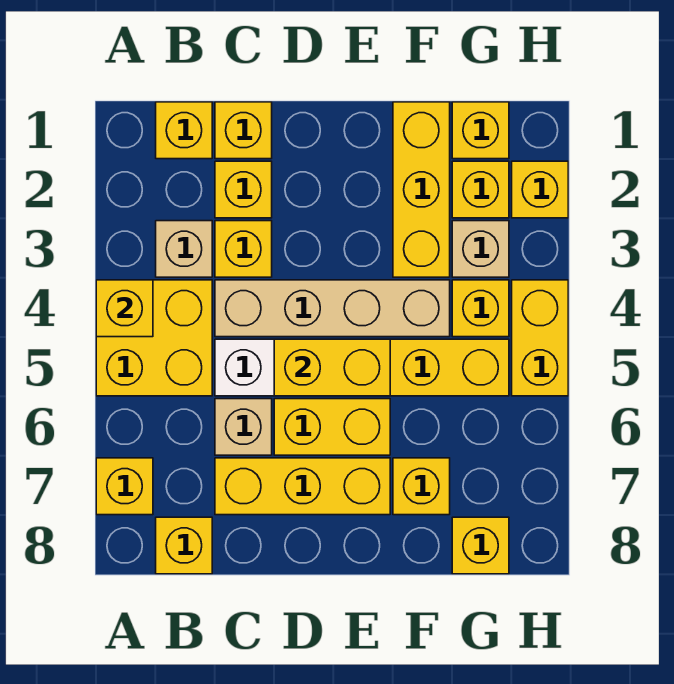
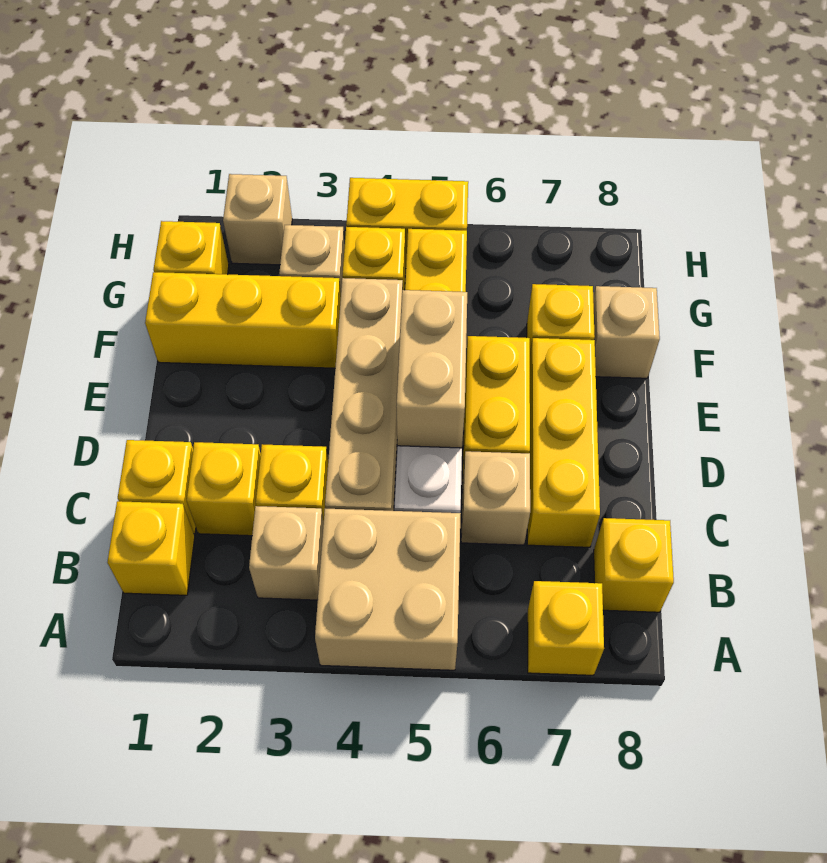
yellow brick A4:B5 level 1 -> tan brick A4:B5 level 1
yellow brick A4 level 2 -> none
yellow brick D5:E5 level 2 -> tan brick D5:E5 level 2
none -> tan brick F8 level 1
yellow brick G2 level 1 -> none
yellow brick G8 level 1 -> none
yellow brick H2 level 1 -> tan brick H2 level 1

